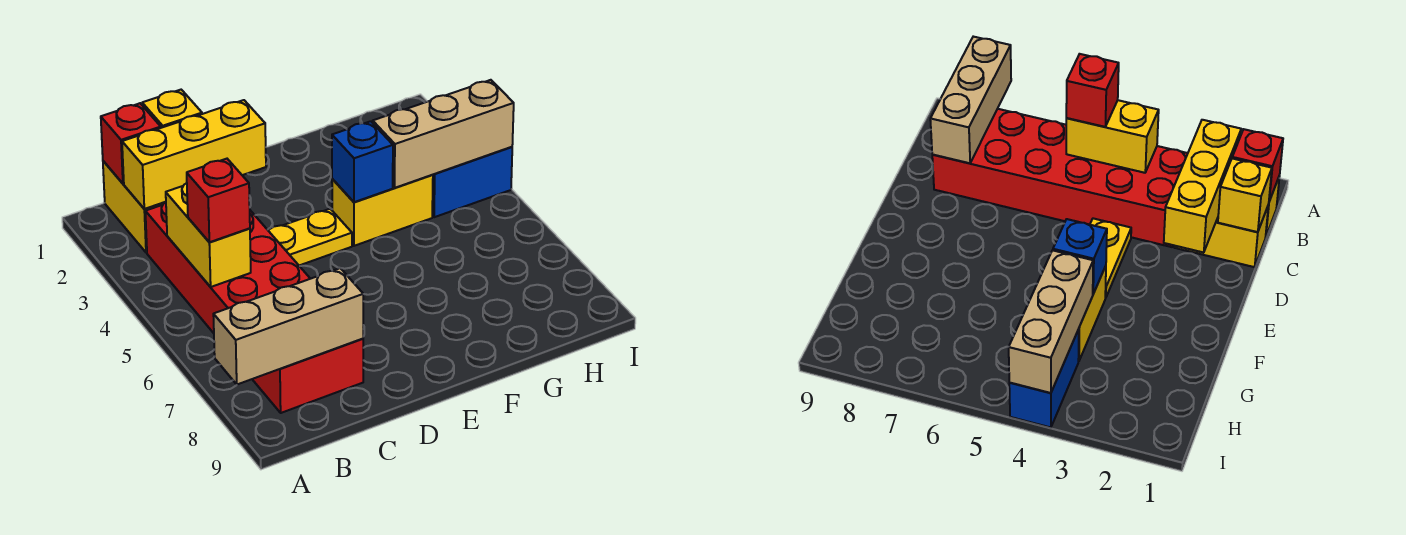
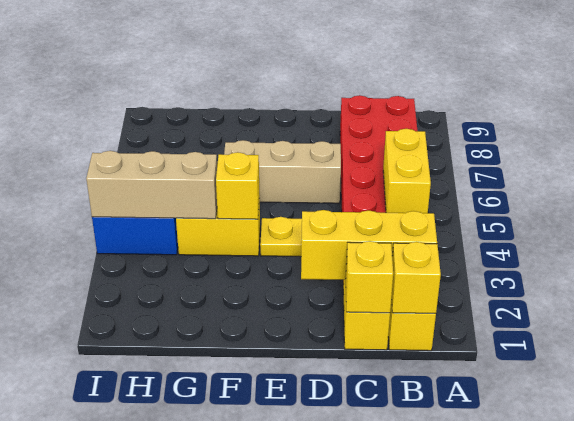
tan brick A8:C8 level 2 -> tan brick D6:F6 level 1
red brick B1 level 2 -> yellow brick B1 level 2
red brick B5 level 3 -> none
blue brick F4 level 2 -> yellow brick F4 level 2

